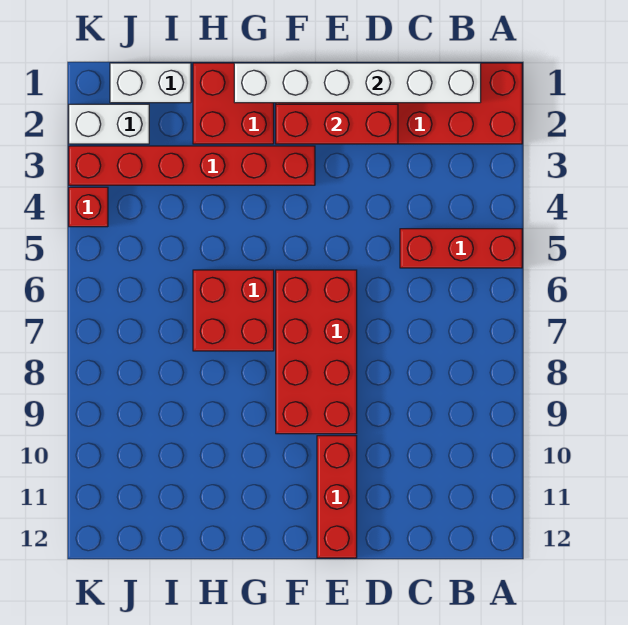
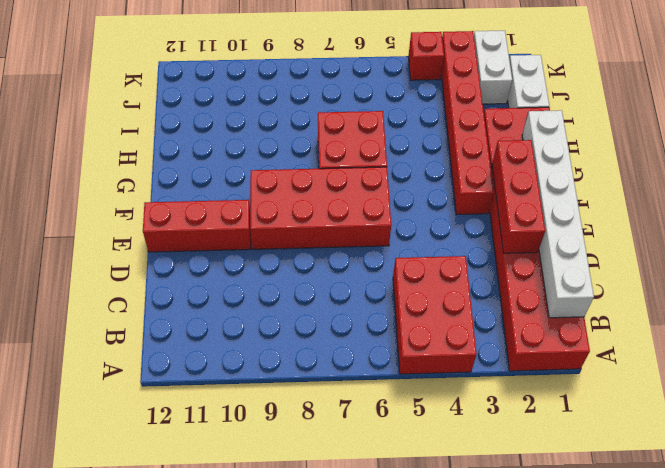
red brick A5:C5 level 1 -> red brick A4:C5 level 1

